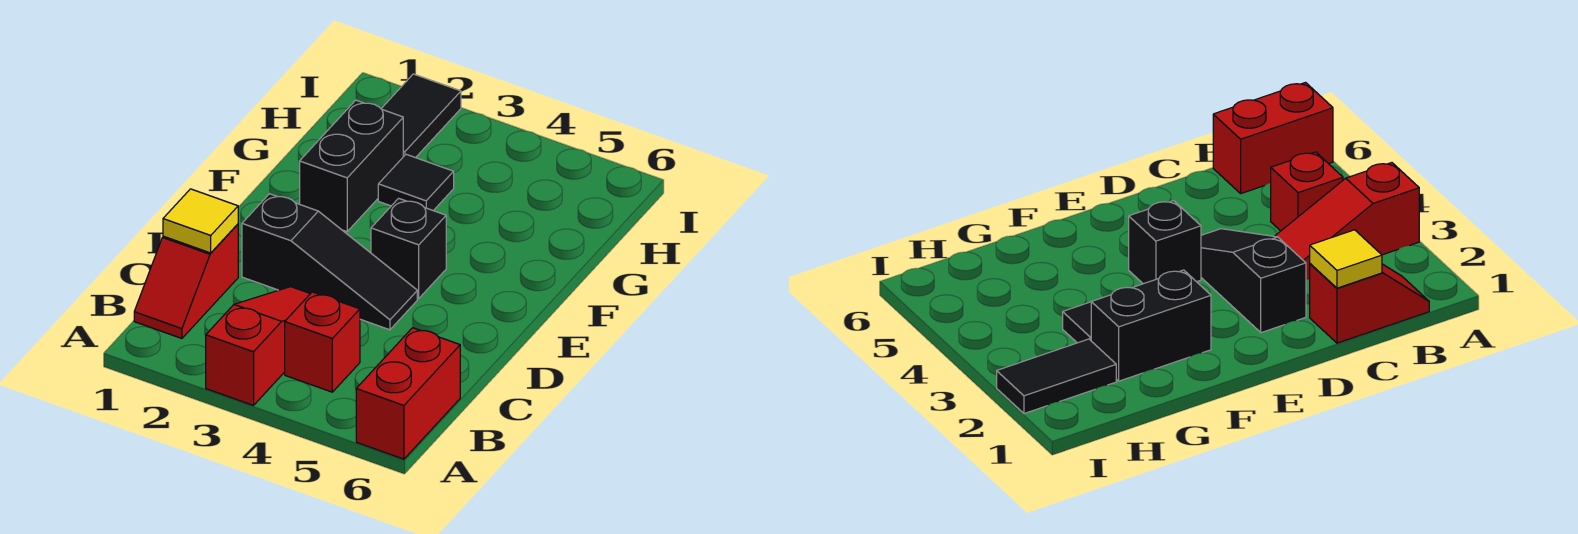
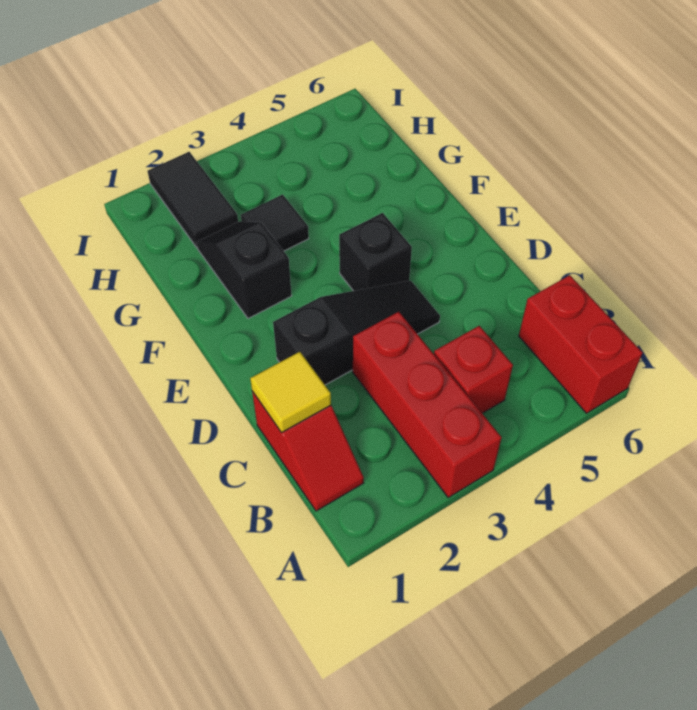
red slope A3:C3 level 1 top A -> red brick A3:C3 level 1
black brick F2:G2 level 1 -> black slope F2:G2 level 1 top F

